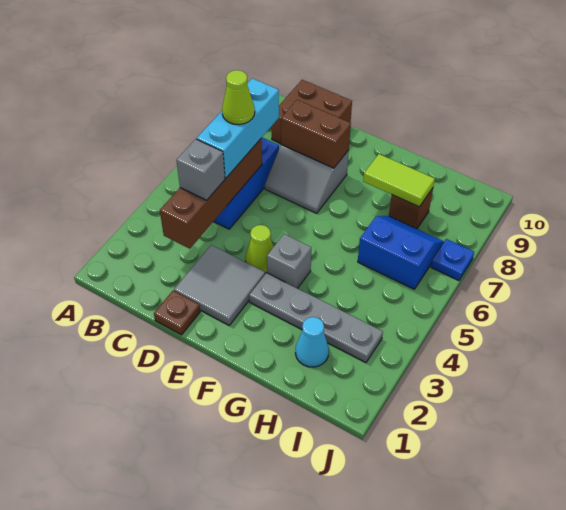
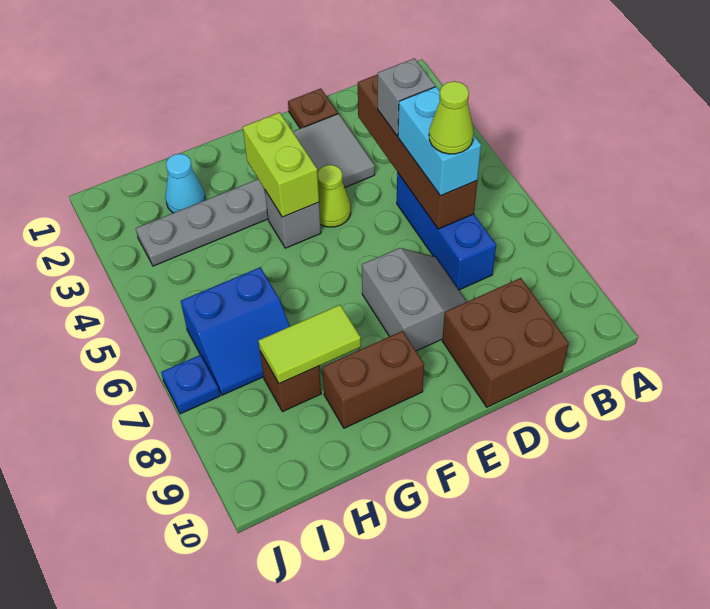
cyan brick C5:C7 level 3 -> cyan brick C5:C6 level 3
grey slope D7:E8 level 1 top 8 -> grey slope D7:E8 level 1 top E
brown brick D8:E8 level 2 -> brown brick F9:G9 level 1
none -> lime brick F3:F4 level 2

